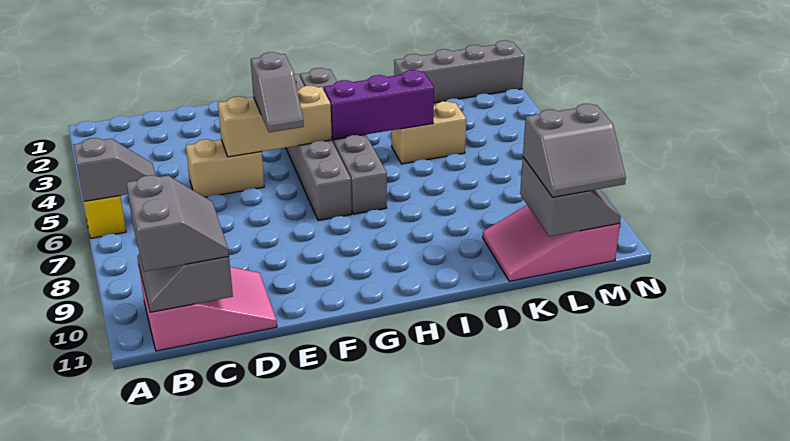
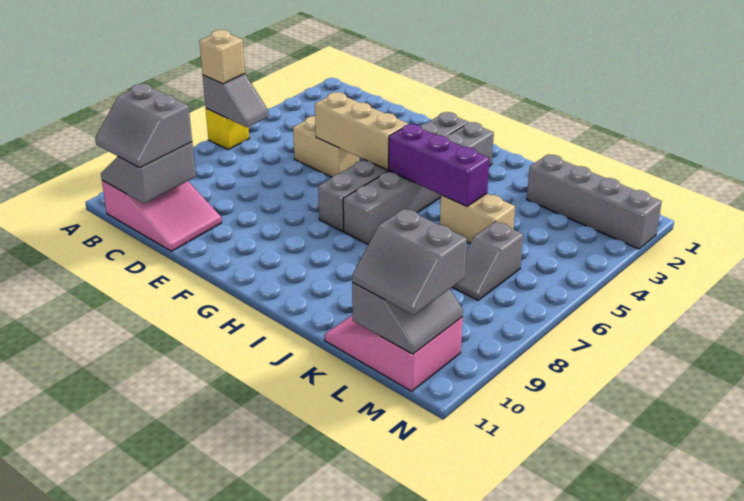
none -> tan brick A6 level 3
grey slope B10:C11 level 3 top B -> grey slope B10:C11 level 3 top 10
grey slope F5:F6 level 3 top 5 -> grey slope L6:L7 level 1 top 6

